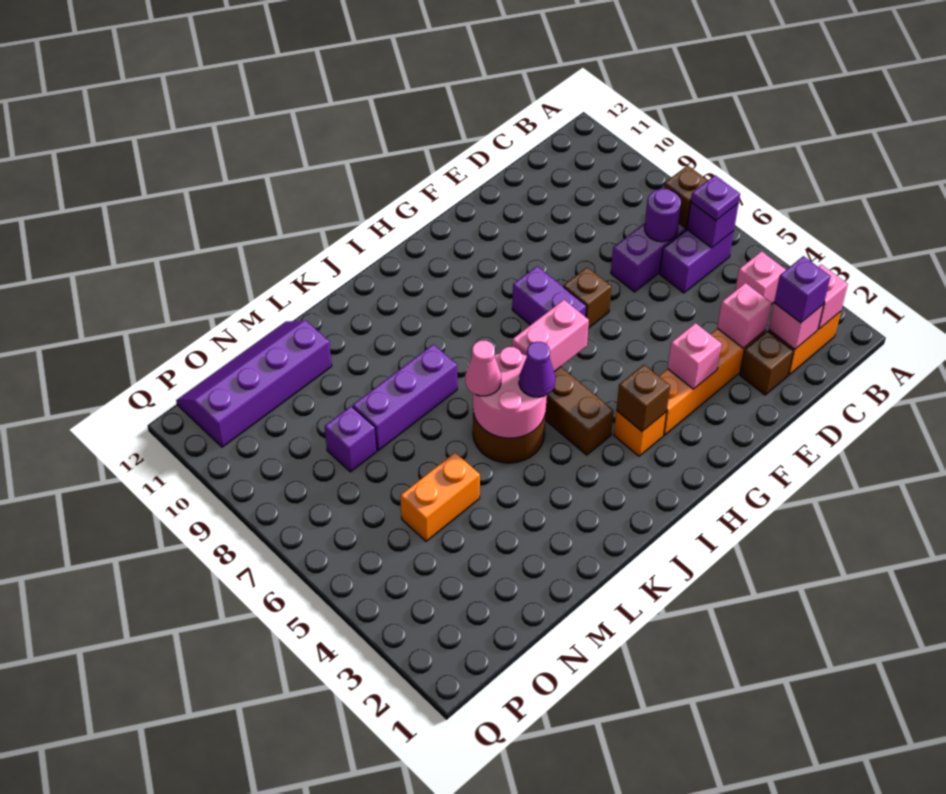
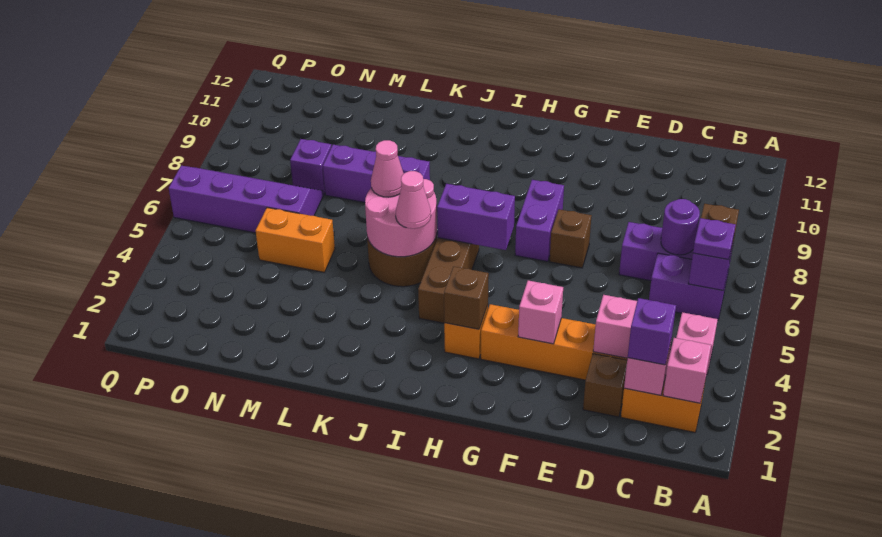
pink brick H6:I6 level 2 -> purple brick H6:I6 level 2
purple cone J5 level 3 -> pink cone J5 level 3
purple slope M11:P12 level 1 top 11 -> purple slope N6:Q7 level 1 top 6

